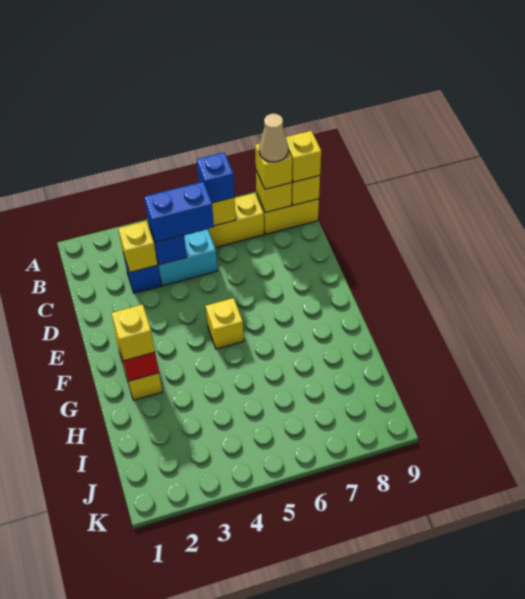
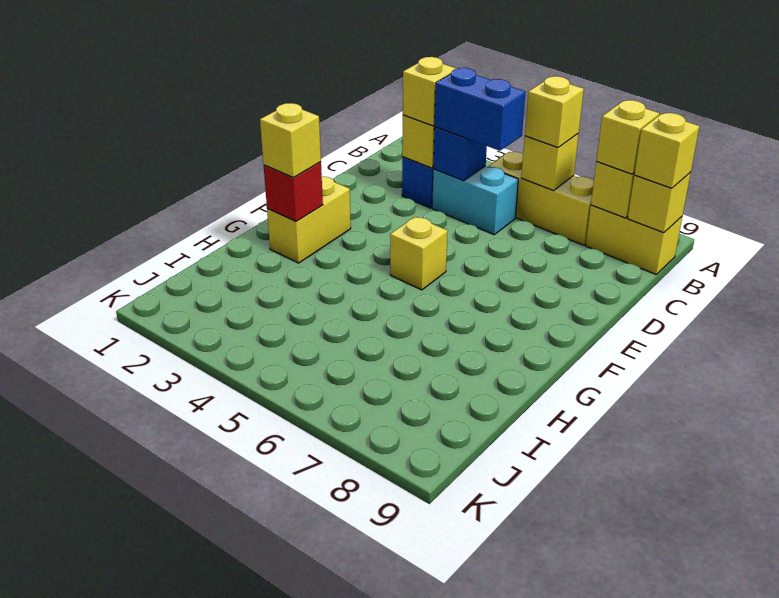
blue brick B6 level 3 -> yellow brick B6 level 3
tan cone B8 level 4 -> none
none -> yellow brick C3 level 3

